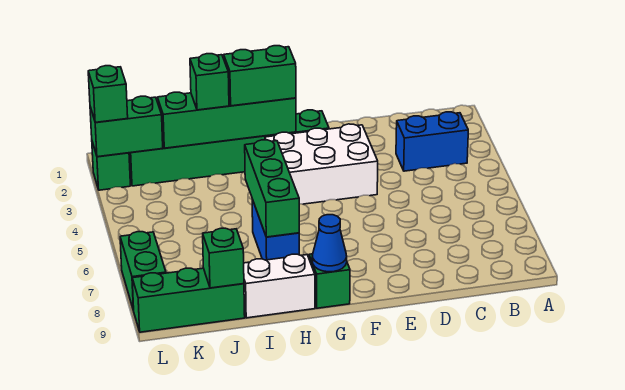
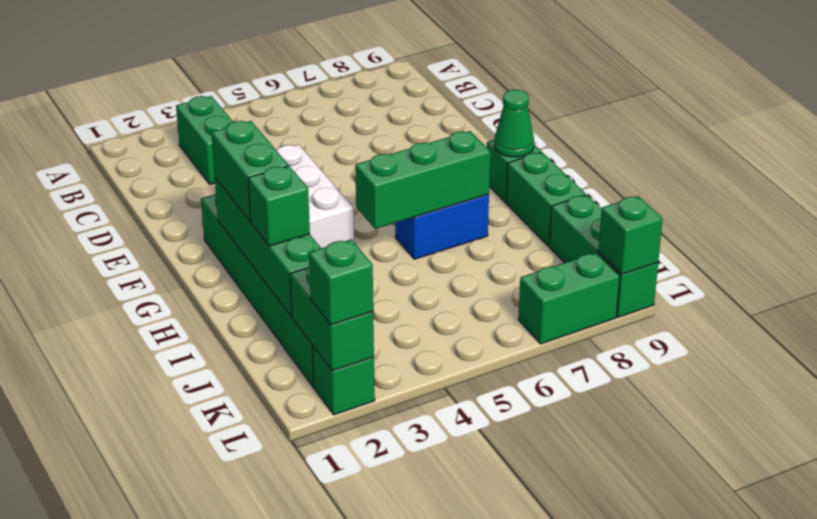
blue brick B3:C3 level 1 -> green brick B3:C3 level 1
blue cone G9 level 2 -> green cone G9 level 2
white brick H9:I9 level 1 -> green brick H9:I9 level 1
green brick J9 level 2 -> green brick L9 level 2

